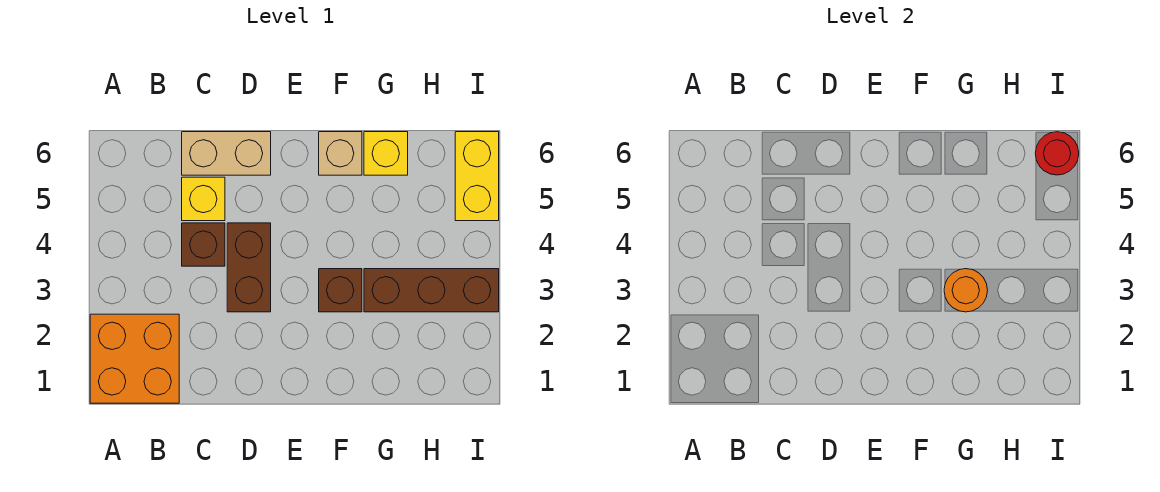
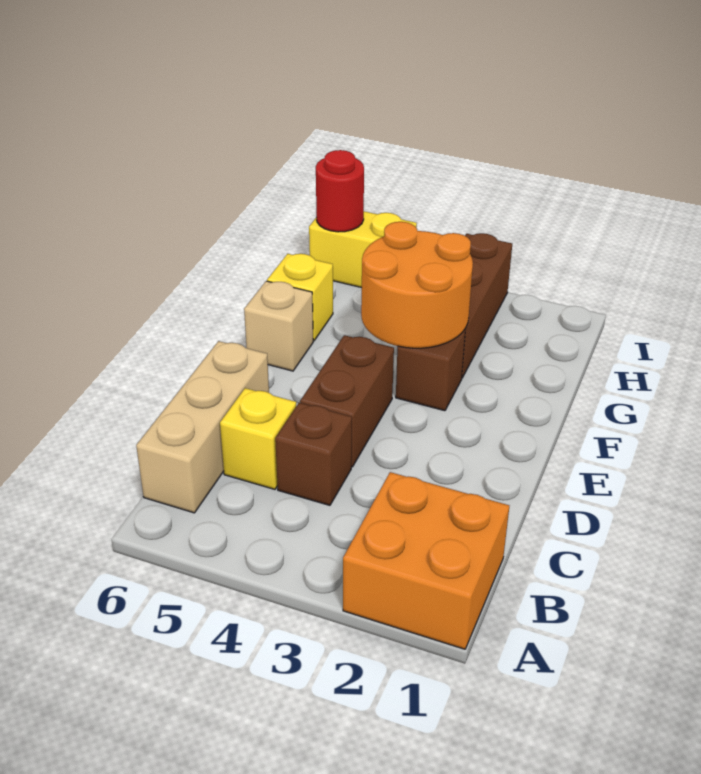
tan brick C6:D6 level 1 -> tan brick B6:D6 level 1
brown brick D3:D4 level 1 -> brown brick D4:E4 level 1
orange round brick G3 level 2 -> orange round brick F3:G4 level 2

